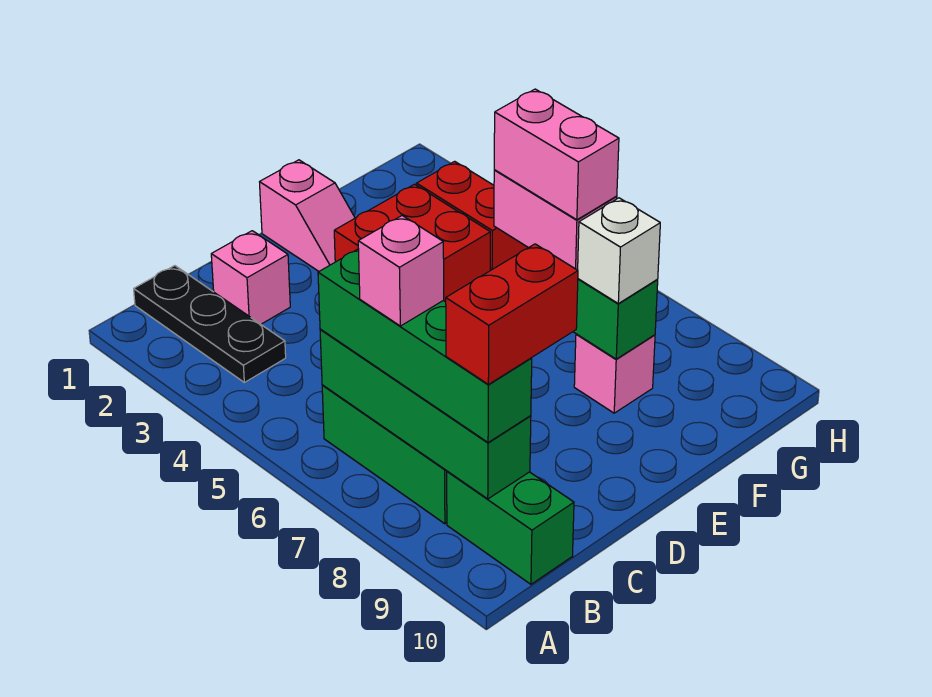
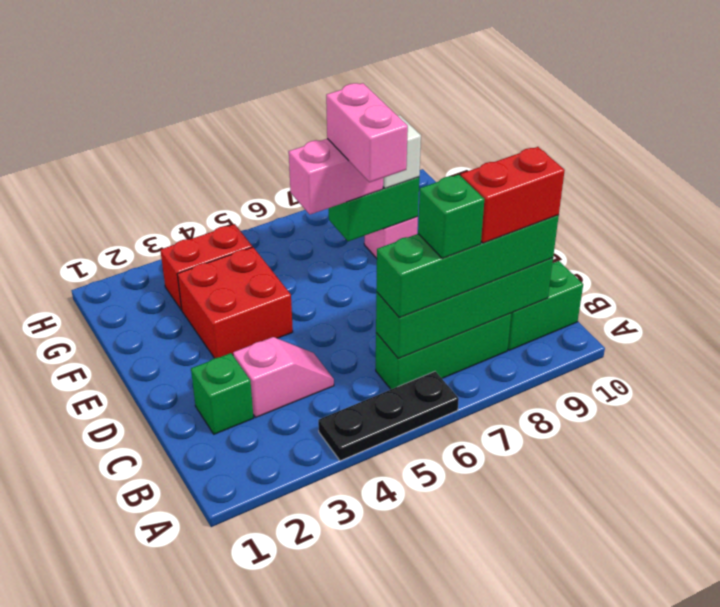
black plate B1:B3 level 1 -> black plate A4:A6 level 1
pink brick B7 level 4 -> green brick B7 level 4
red brick B9:C9 level 4 -> red brick B8:B9 level 4
pink brick C2 level 1 -> green brick C2 level 1
pink slope E1:E2 level 1 top 1 -> pink slope C3:C4 level 1 top 3
pink brick F6:F7 level 4 -> pink brick E7:F7 level 4

